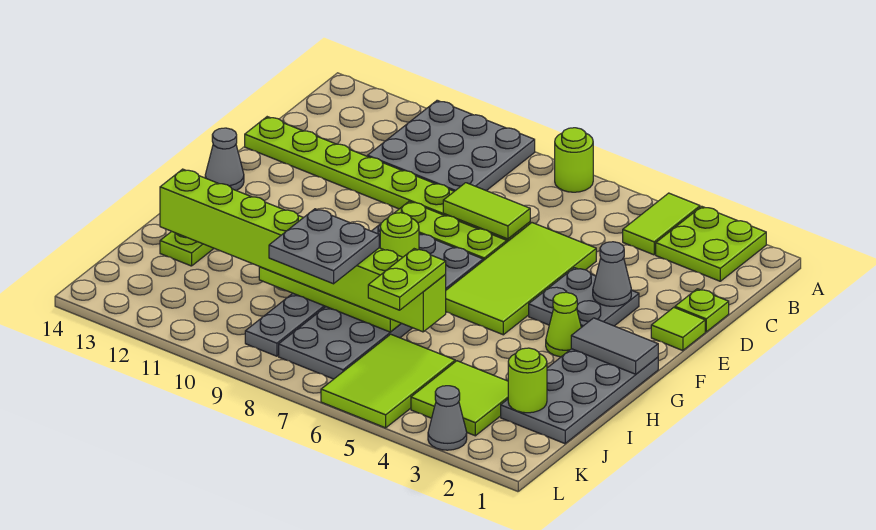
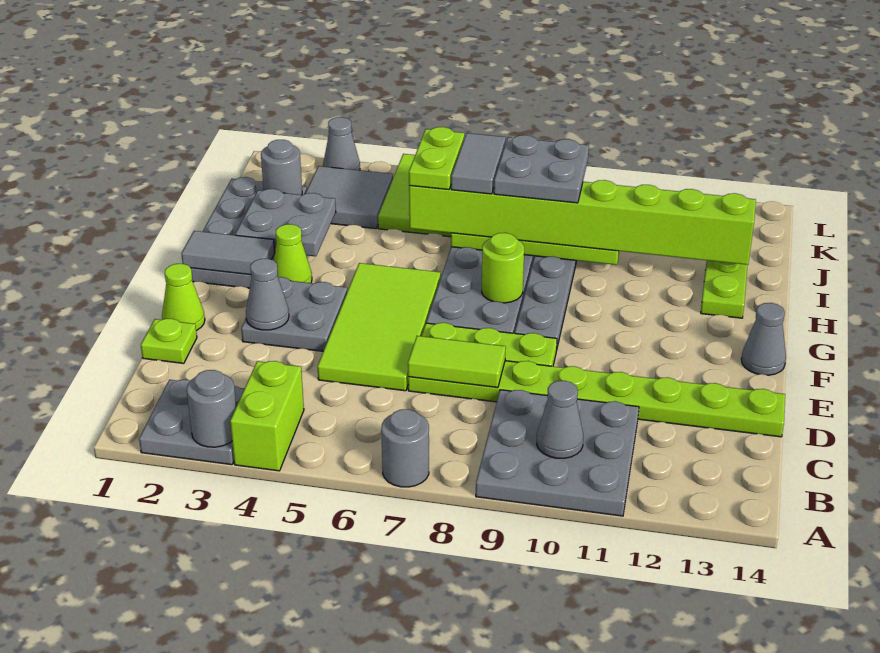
lime plate A2:B3 level 1 -> grey plate A2:B3 level 1
none -> grey round brick A3 level 2
lime tile A4:B4 level 1 -> lime brick A4:B4 level 1
lime round brick A7 level 1 -> grey round brick A7 level 1
none -> grey cone B10 level 2
lime tile E1 level 1 -> lime cone E1 level 1
none -> grey plate H2:I3 level 2
none -> grey tile I7:J7 level 4
lime round brick J2 level 2 -> grey round brick J2 level 2
lime tile J3:K4 level 1 -> grey tile J3:K4 level 1

